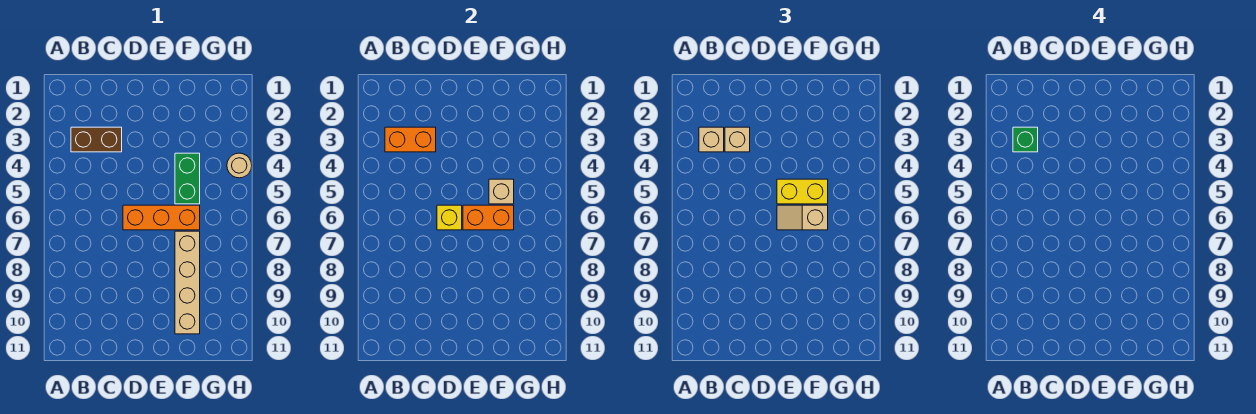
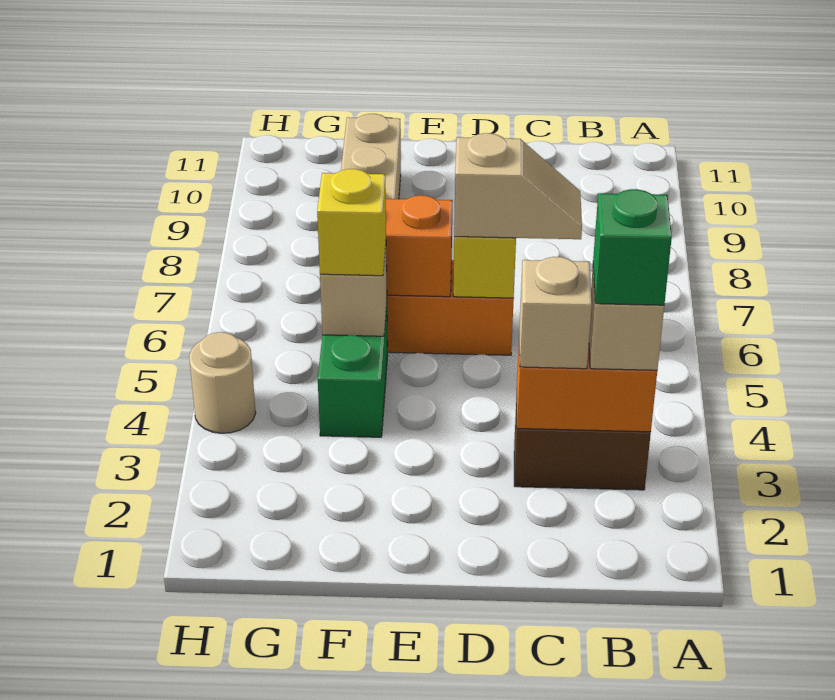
yellow brick E5:F5 level 3 -> yellow brick F5 level 3
tan slope E6:F6 level 3 top F -> tan slope C6:D6 level 3 top D

